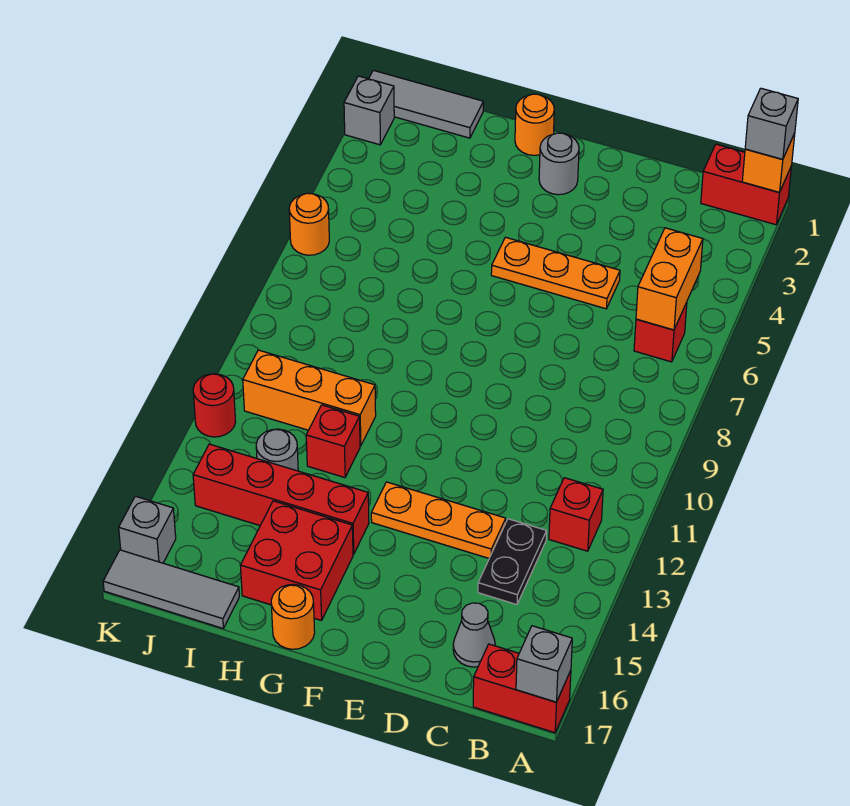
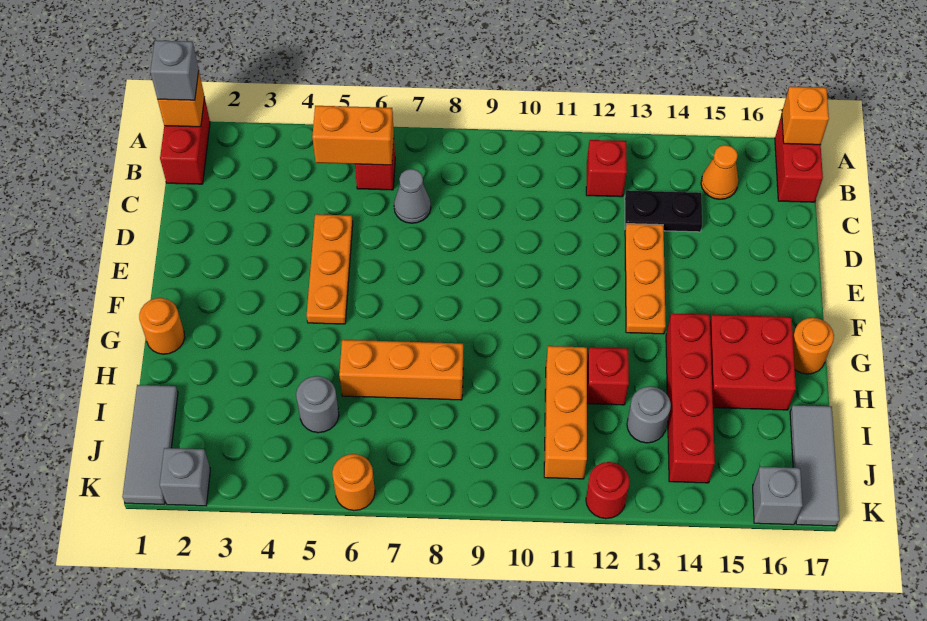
grey brick A17 level 2 -> orange brick A17 level 2
none -> orange cone B15 level 1
grey cone C16 level 1 -> grey cone C7 level 1
grey round brick F2 level 1 -> grey round brick I5 level 1
none -> orange brick H6:H8 level 1

